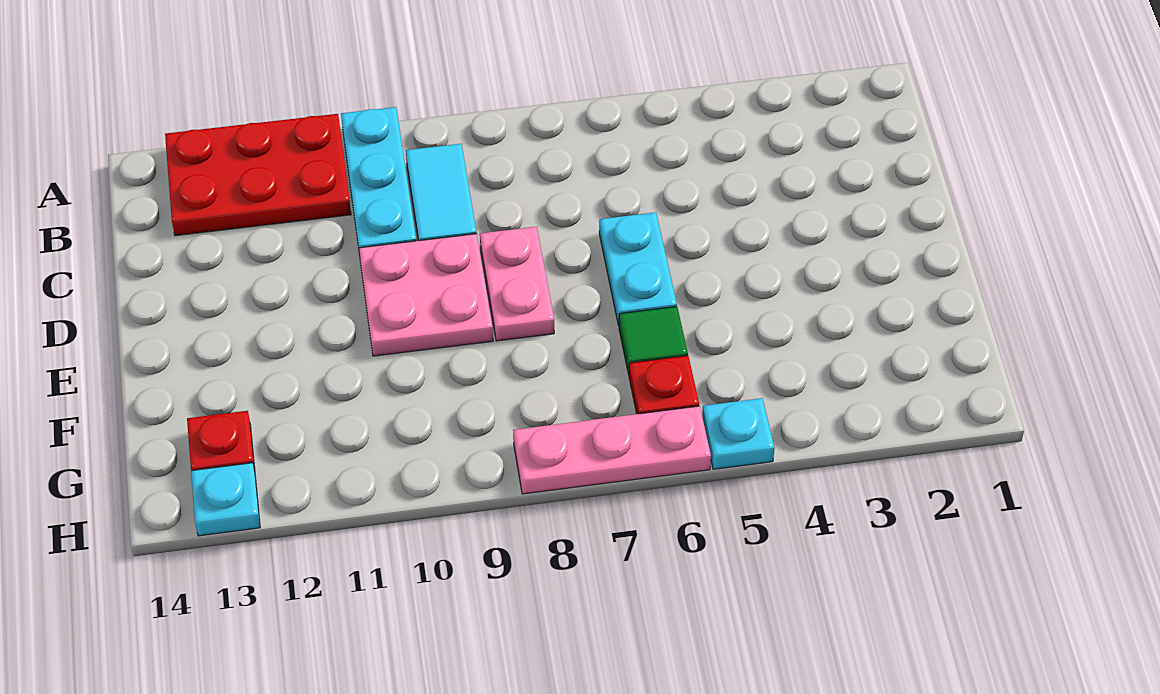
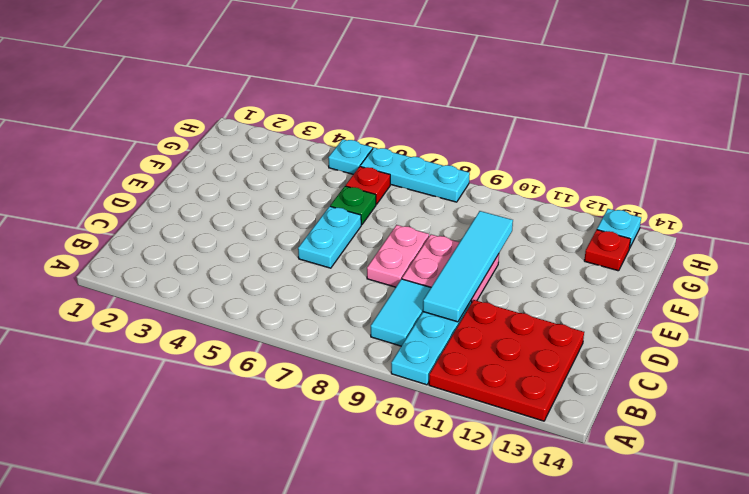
red plate A11:B13 level 1 -> red plate A11:C13 level 1
none -> cyan tile C10:F10 level 2
green tile F6 level 1 -> green plate F6 level 1
pink plate H6:H8 level 1 -> cyan plate H6:H8 level 1

